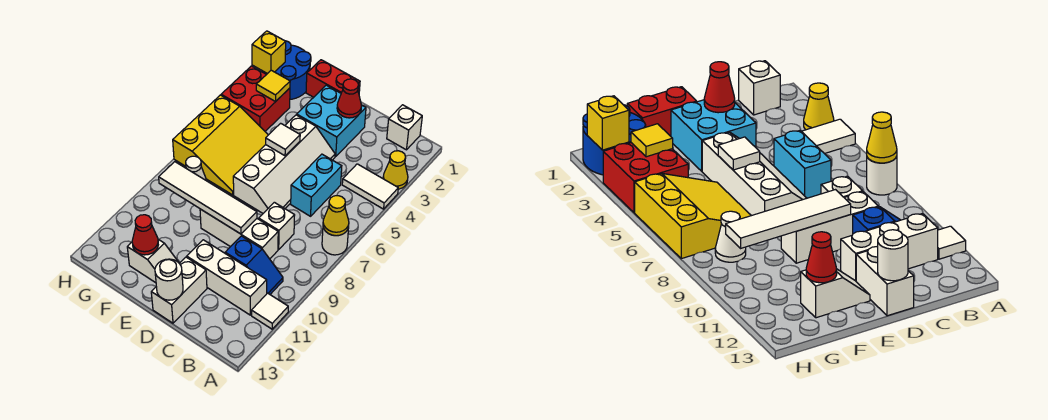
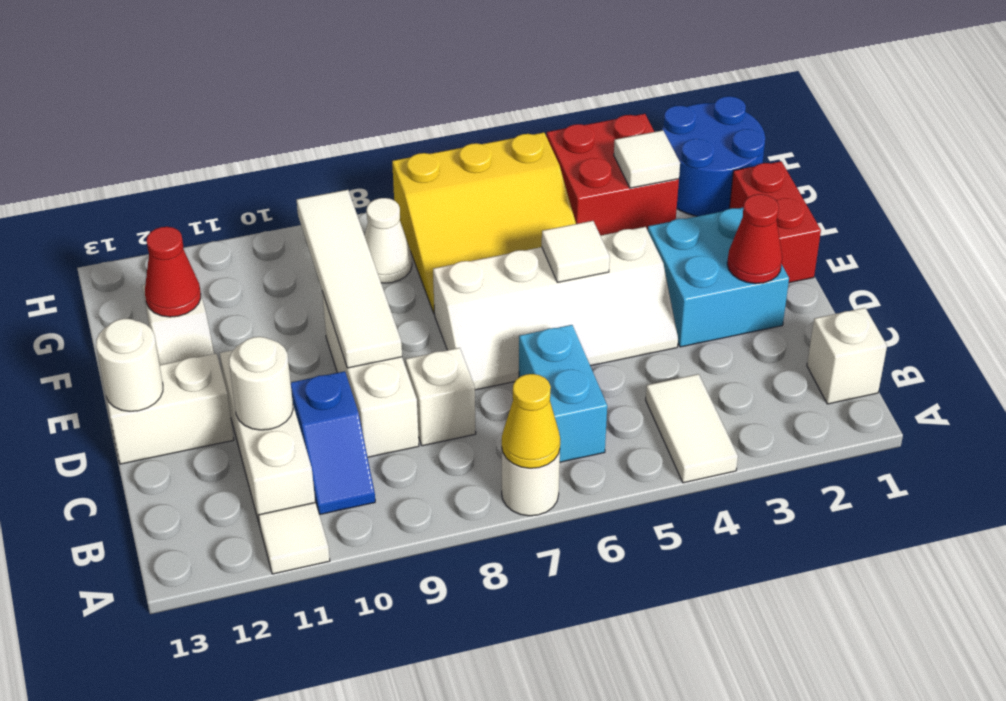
yellow cone A3 level 1 -> none
cyan brick C5:C6 level 1 -> cyan brick B6:C6 level 1
none -> white round brick C11 level 2
yellow tile G3 level 2 -> white tile G3 level 2
yellow brick H2 level 2 -> none

